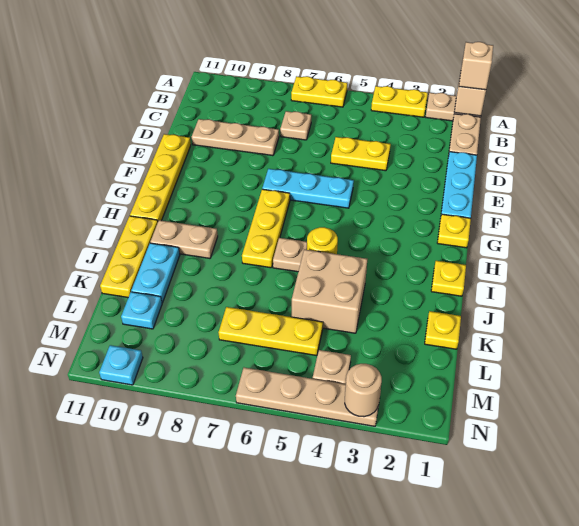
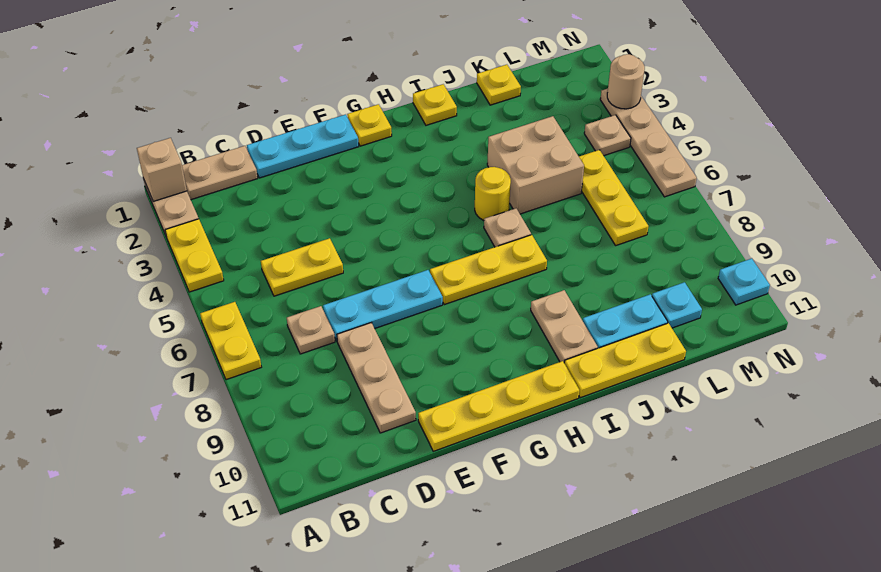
tan brick A1 level 3 -> none
yellow plate D4:D5 level 1 -> yellow plate C5:D5 level 1
cyan plate F5:F7 level 1 -> cyan plate D7:F7 level 1

